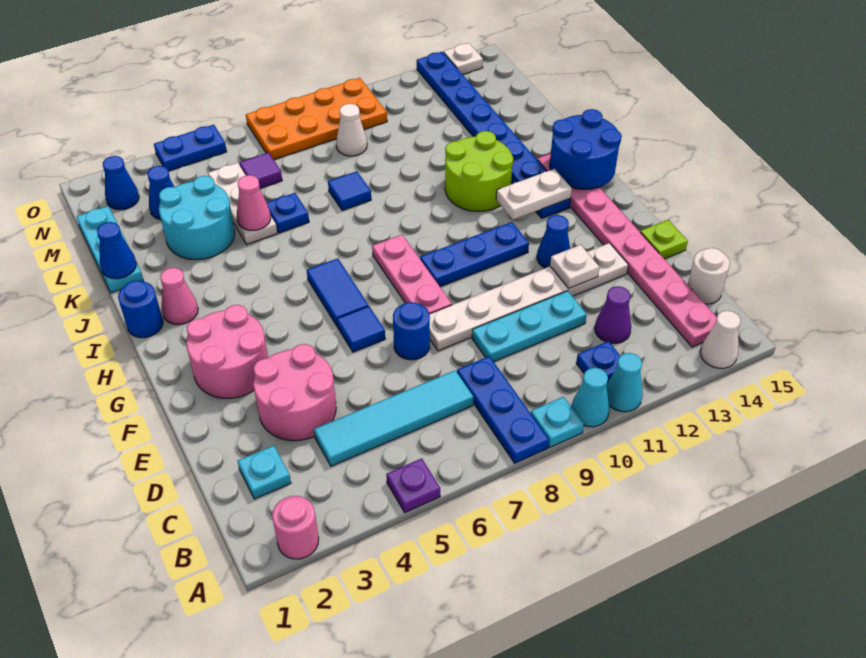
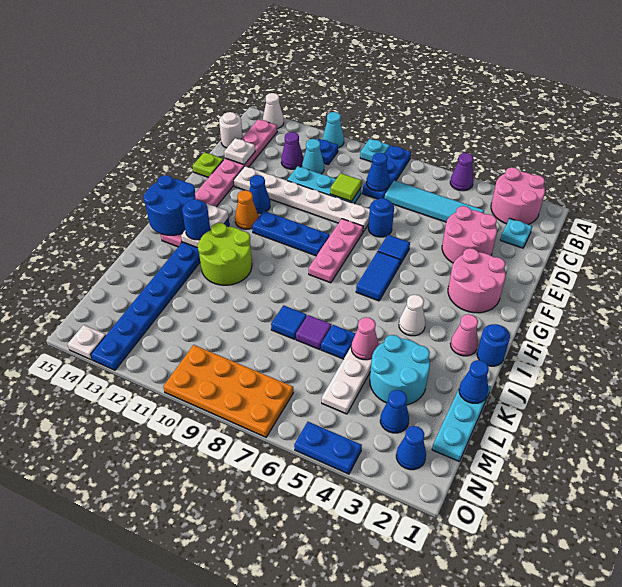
pink round brick A2 level 1 -> pink round brick A2:B3 level 1
purple plate A5 level 1 -> purple cone A5 level 1
cyan cone A10 level 1 -> cyan cone C11 level 1
none -> blue cone C8 level 2
none -> lime tile D9 level 2
white plate E12 level 2 -> white plate D14 level 2
none -> orange cone G12 level 1
white plate H12:H13 level 2 -> white plate H13:I13 level 2
none -> blue round brick I13 level 3
purple tile M6 level 1 -> purple tile K7 level 1
white cone M9 level 1 -> white cone I4 level 1

